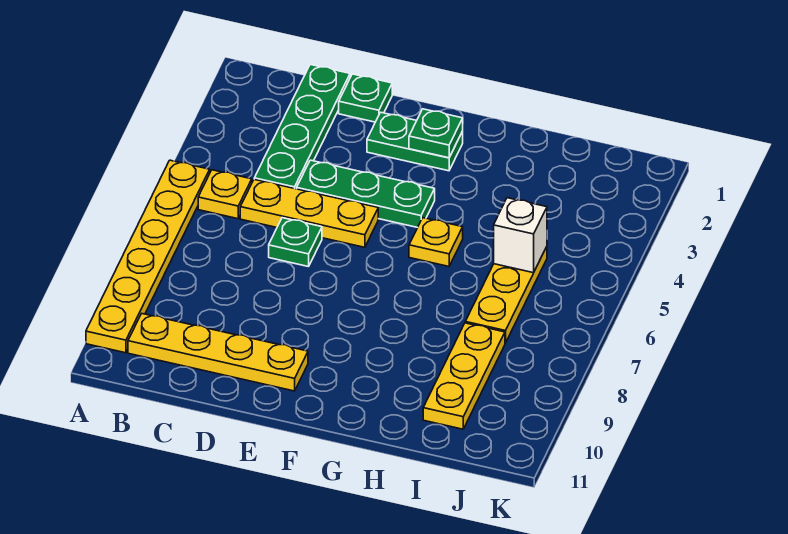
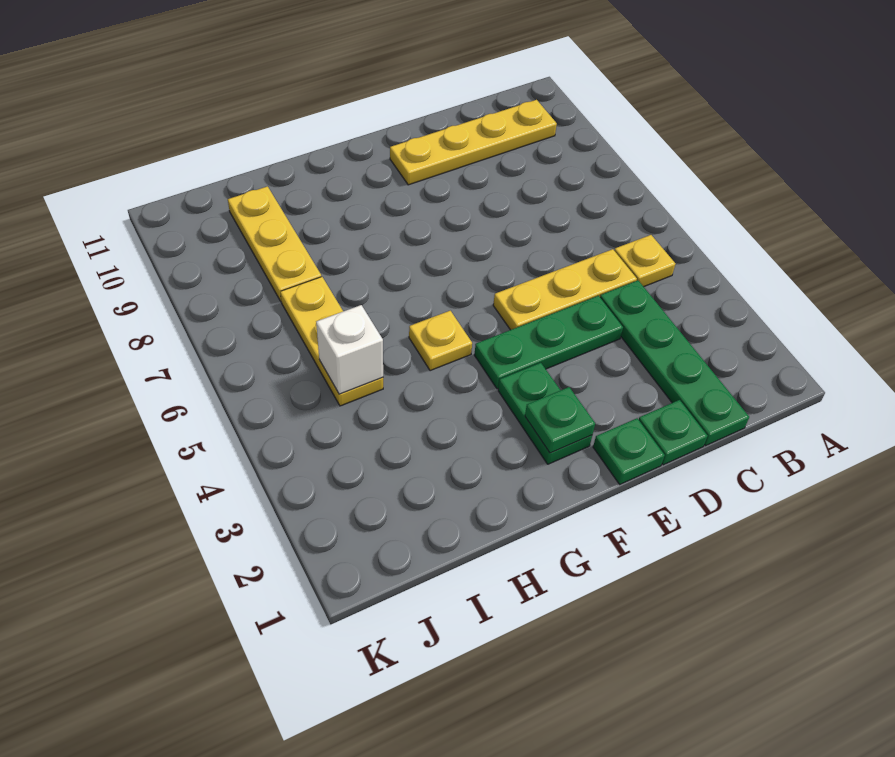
yellow plate A5:A10 level 1 -> none
green plate D6 level 1 -> green plate E1 level 1
green plate E2:F2 level 1 -> green plate F2:F3 level 1

